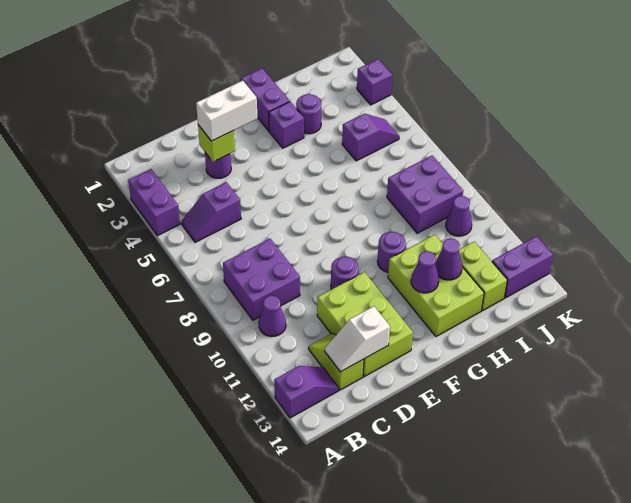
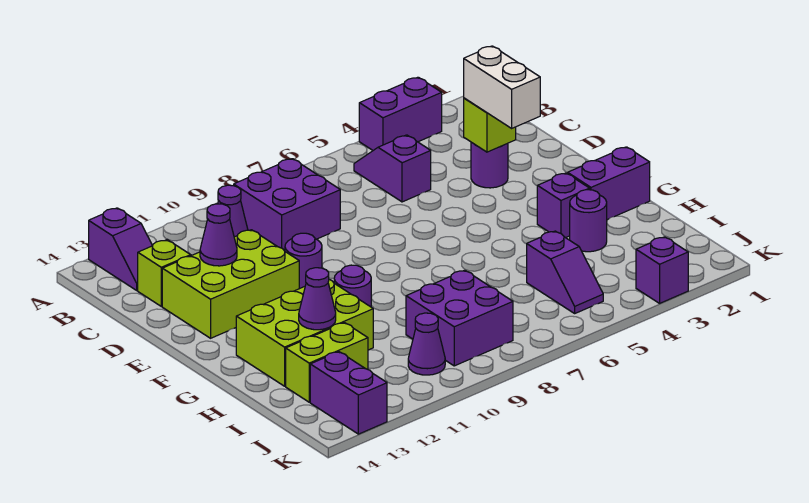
white slope C13:D13 level 2 top D -> none
purple cone G12 level 2 -> purple cone D12 level 2

